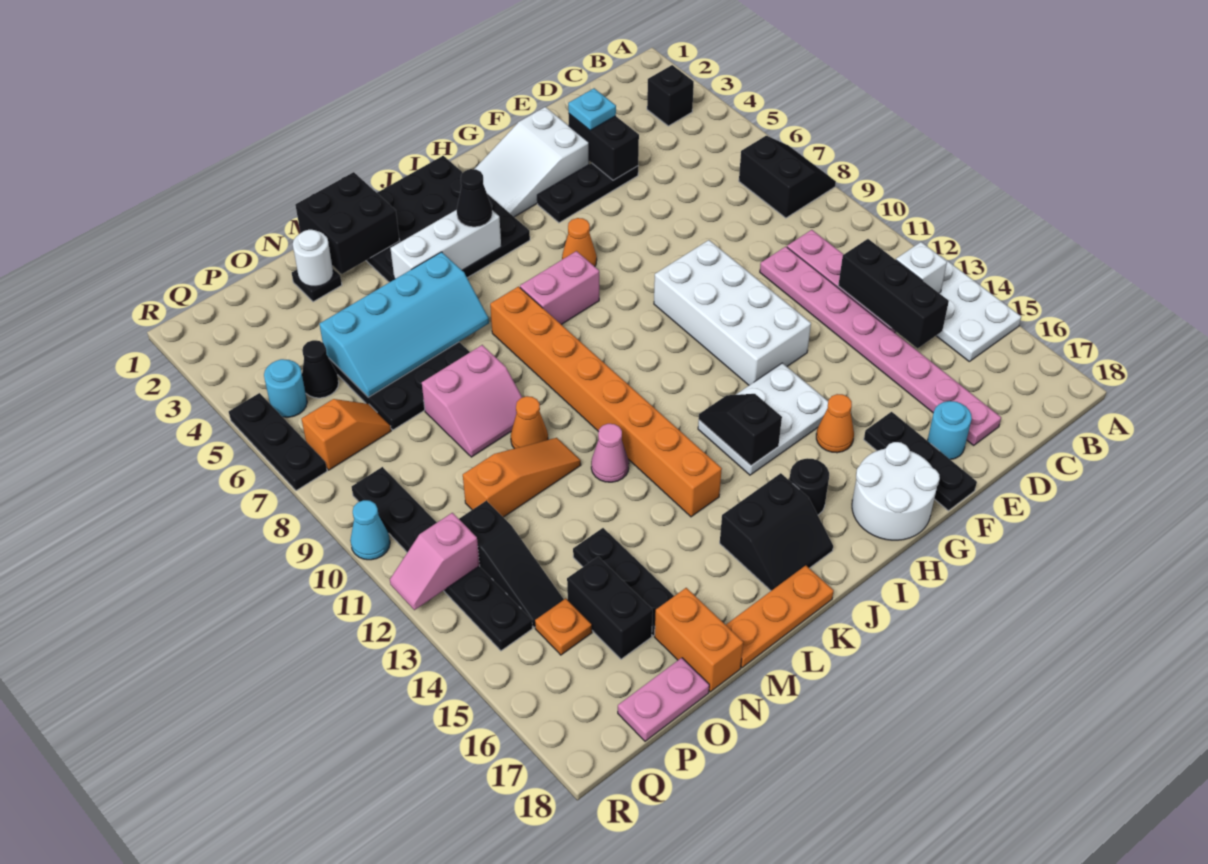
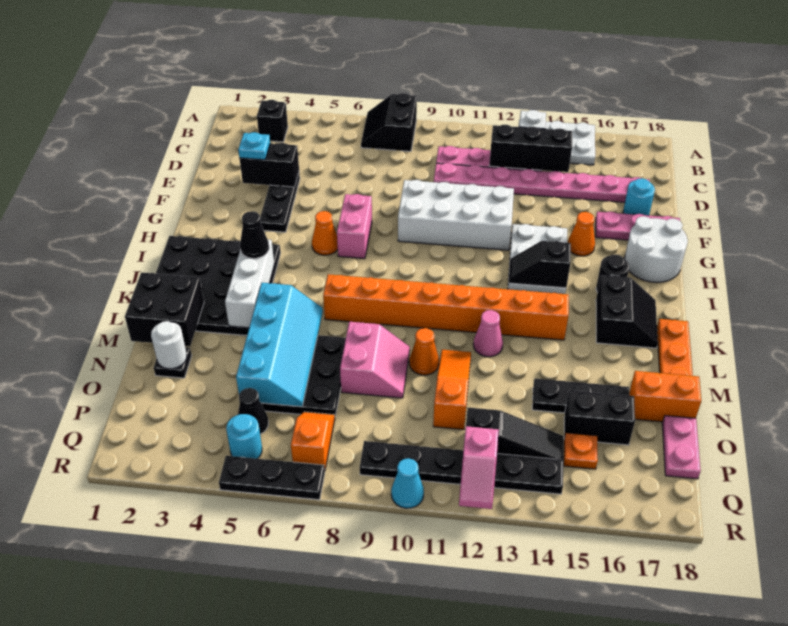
black slope A7:B8 level 1 top B -> black slope A7:B8 level 1 top 8
white slope F2:H3 level 1 top F -> none
black plate F16:F18 level 1 -> pink plate F16:F18 level 1
pink brick I7:J7 level 1 -> pink brick G7:H7 level 1

